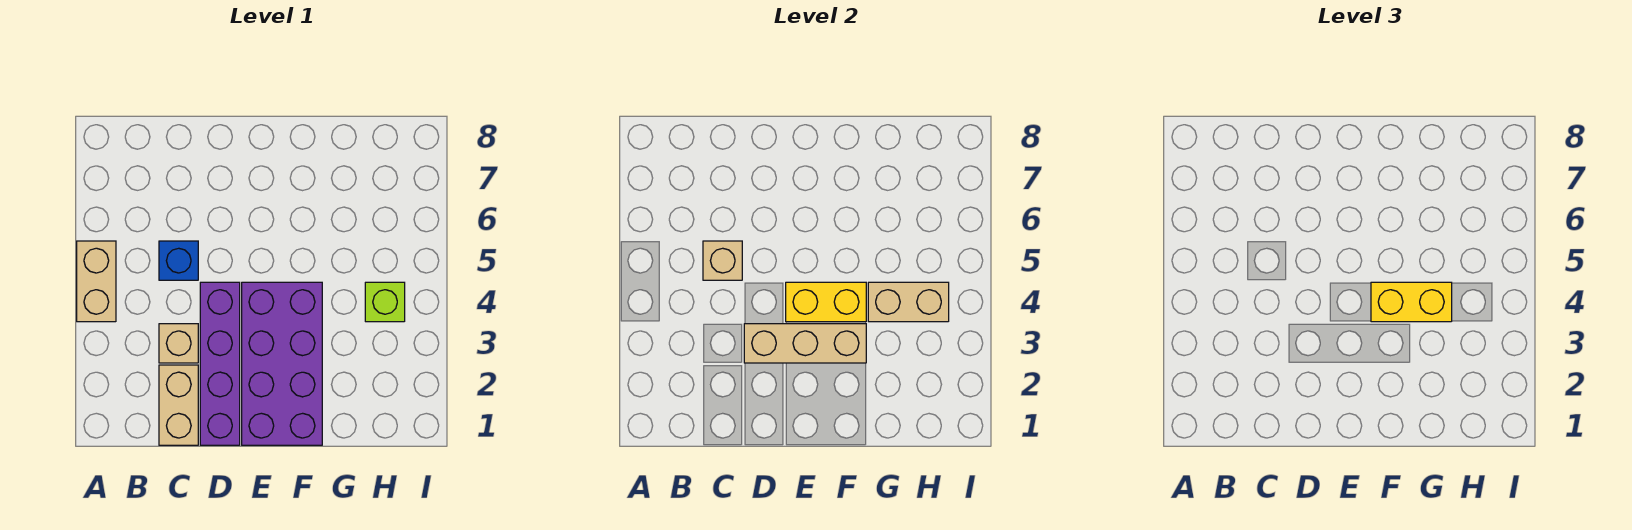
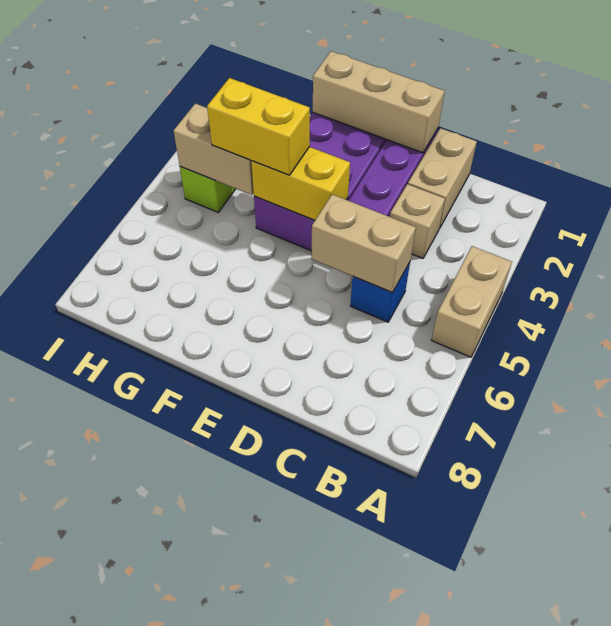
tan brick C5 level 2 -> tan brick C5:D5 level 2
tan brick D3:F3 level 2 -> tan brick D1:F1 level 2

